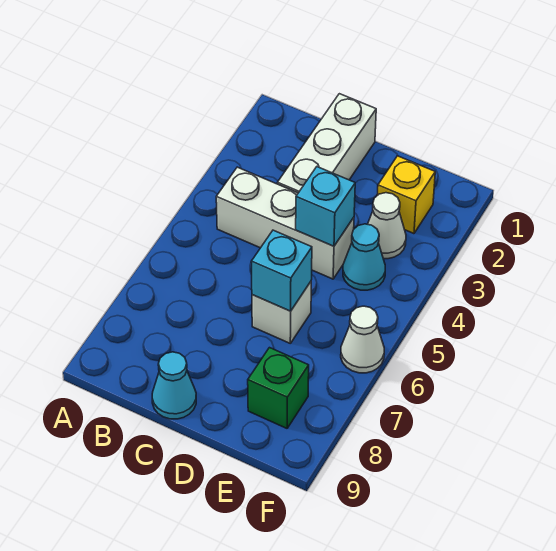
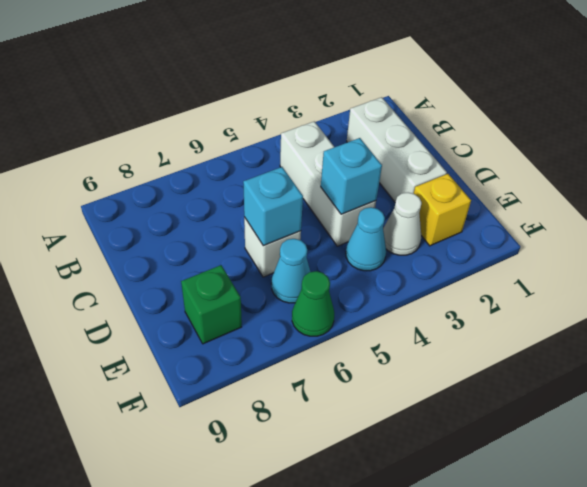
white brick C1:C3 level 1 -> white brick B2:D2 level 1
cyan cone C9 level 1 -> cyan cone E6 level 1
white cone F6 level 1 -> green cone F6 level 1

